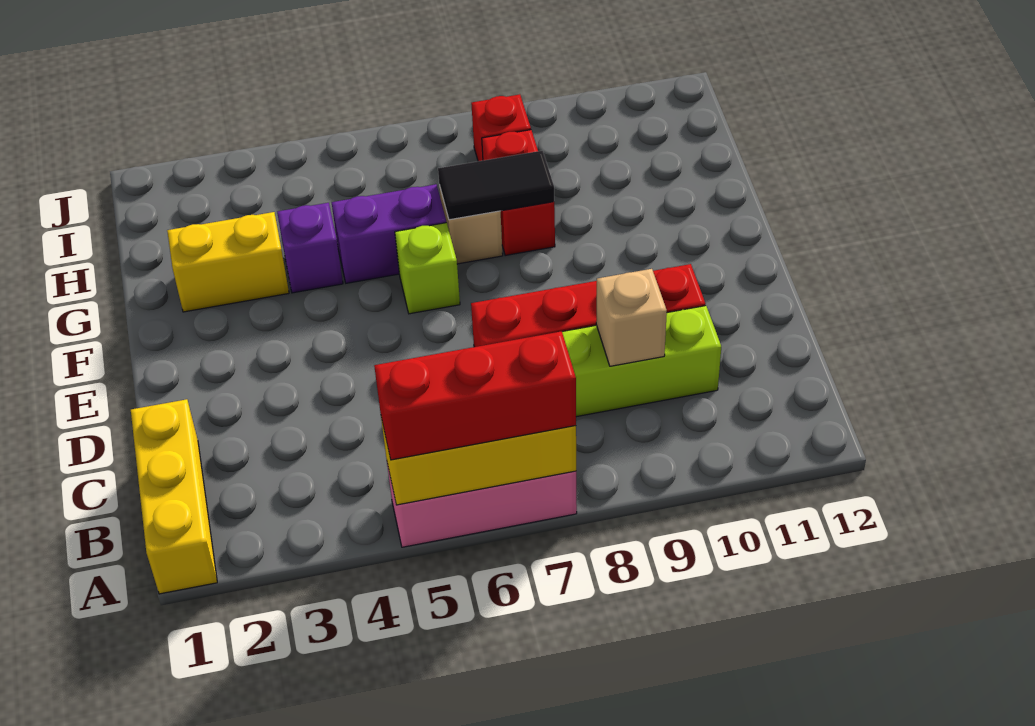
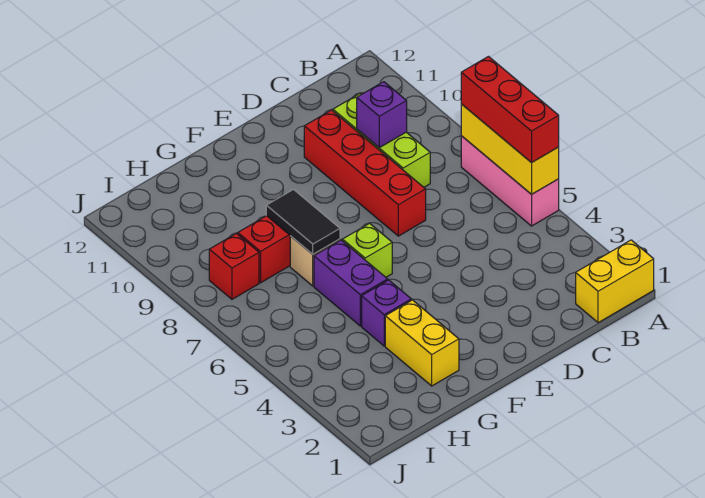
yellow brick A1:C1 level 1 -> yellow brick A1:B1 level 1
tan brick C9 level 2 -> purple brick C9 level 2

